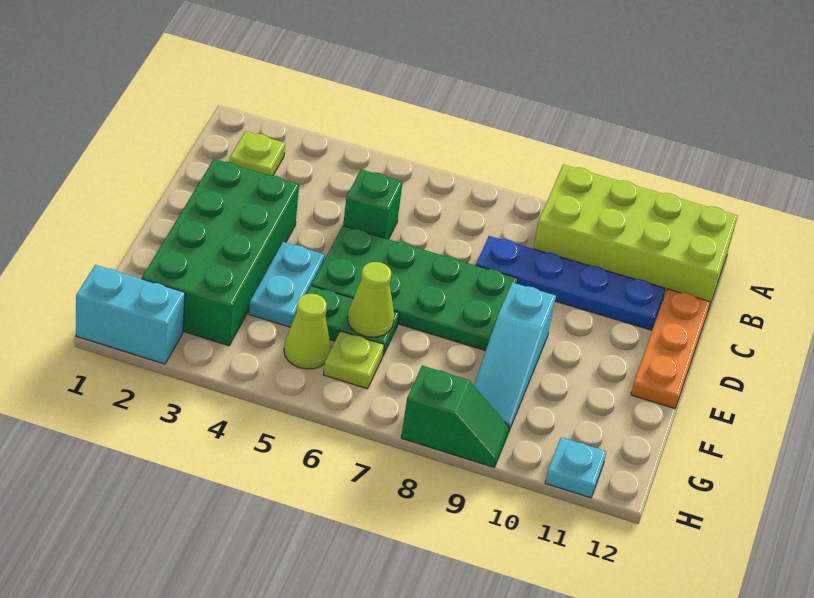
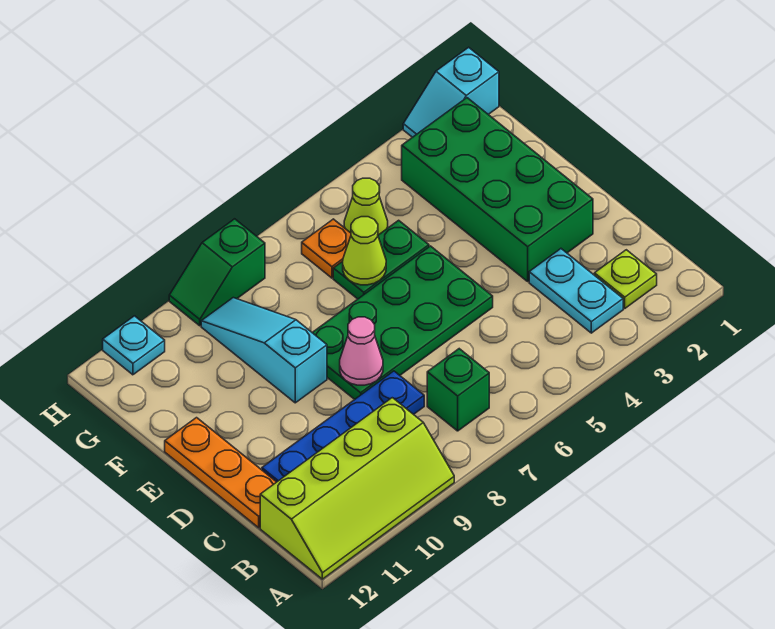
lime brick A9:B12 level 1 -> lime slope A9:B12 level 1 top B
green brick C5 level 1 -> green brick B7 level 1
none -> pink cone D8 level 2
cyan plate E4:F4 level 1 -> cyan plate B3:C3 level 1
lime plate G6 level 1 -> orange plate G6 level 1
cyan brick H1:H2 level 1 -> cyan slope H1:H2 level 1 top 1

